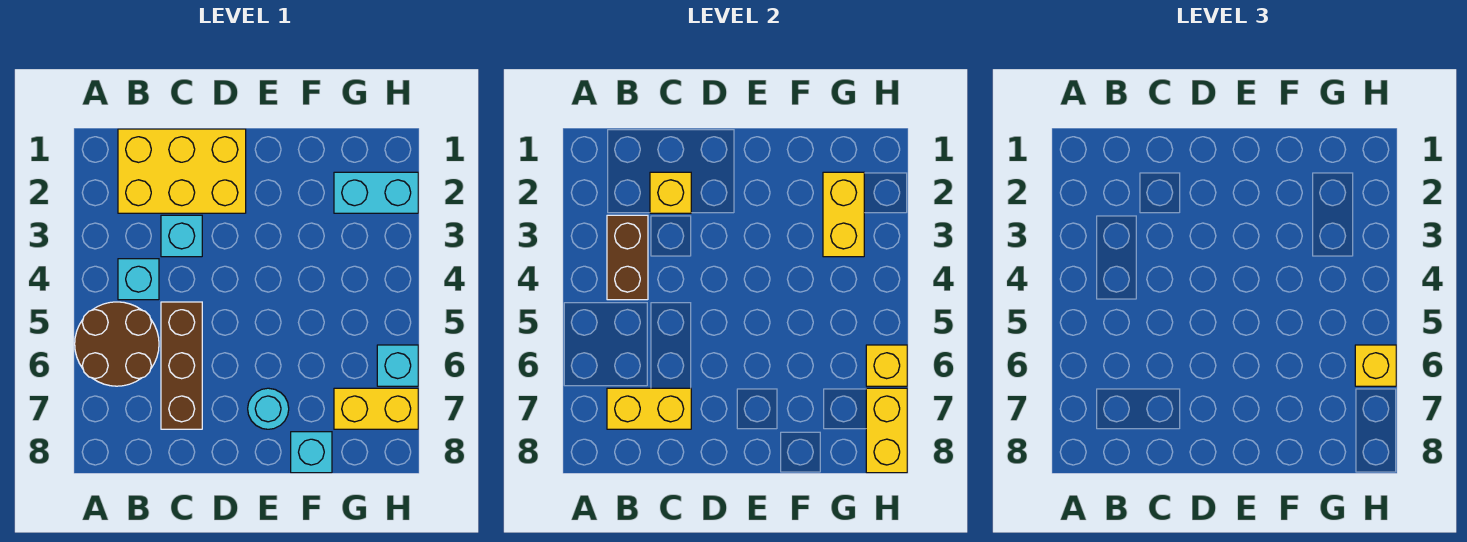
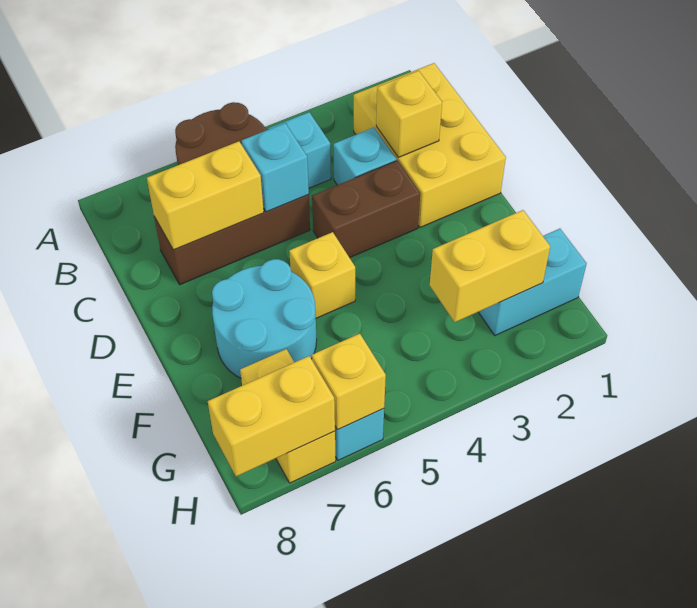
brown brick B3:B4 level 2 -> brown brick D3:D4 level 1
yellow brick B7:C7 level 2 -> yellow brick C6:C7 level 2
cyan round brick E7 level 1 -> cyan round brick E6:F7 level 1
cyan brick F8 level 1 -> cyan brick C5 level 2
cyan brick G2:H2 level 1 -> cyan brick G1:G2 level 1
yellow brick H6 level 3 -> yellow brick E5 level 1

